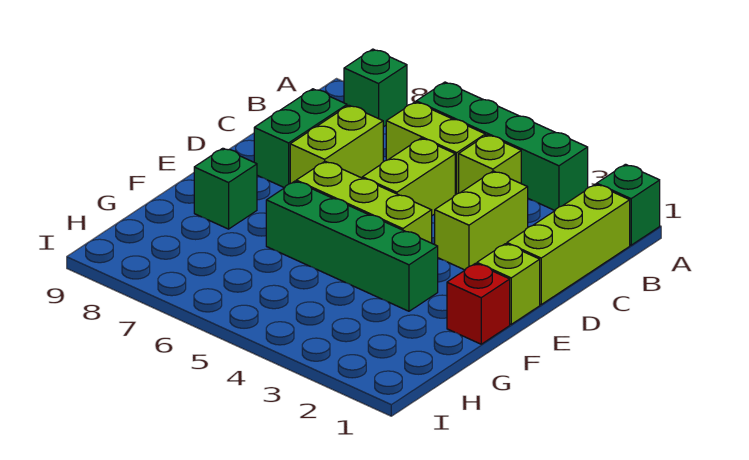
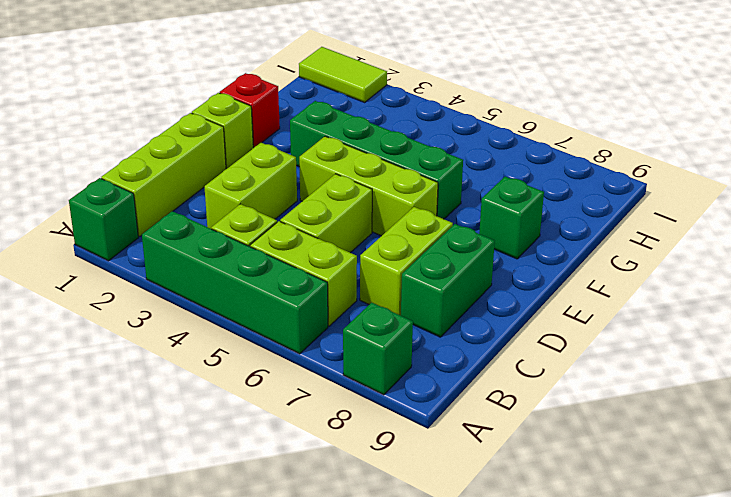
none -> lime tile I1:I2 level 1

